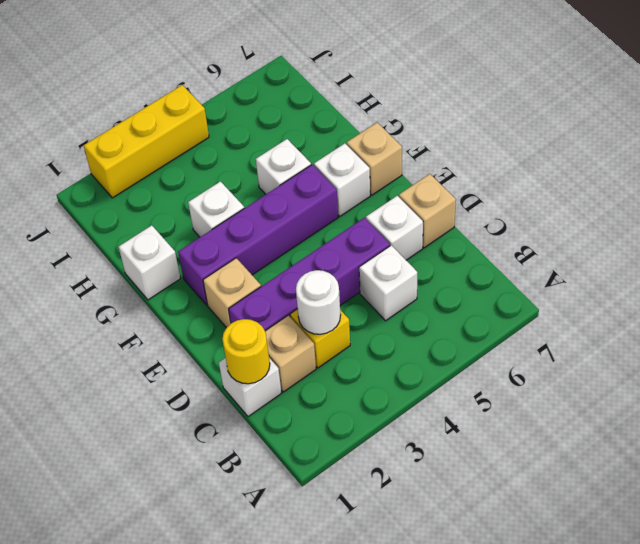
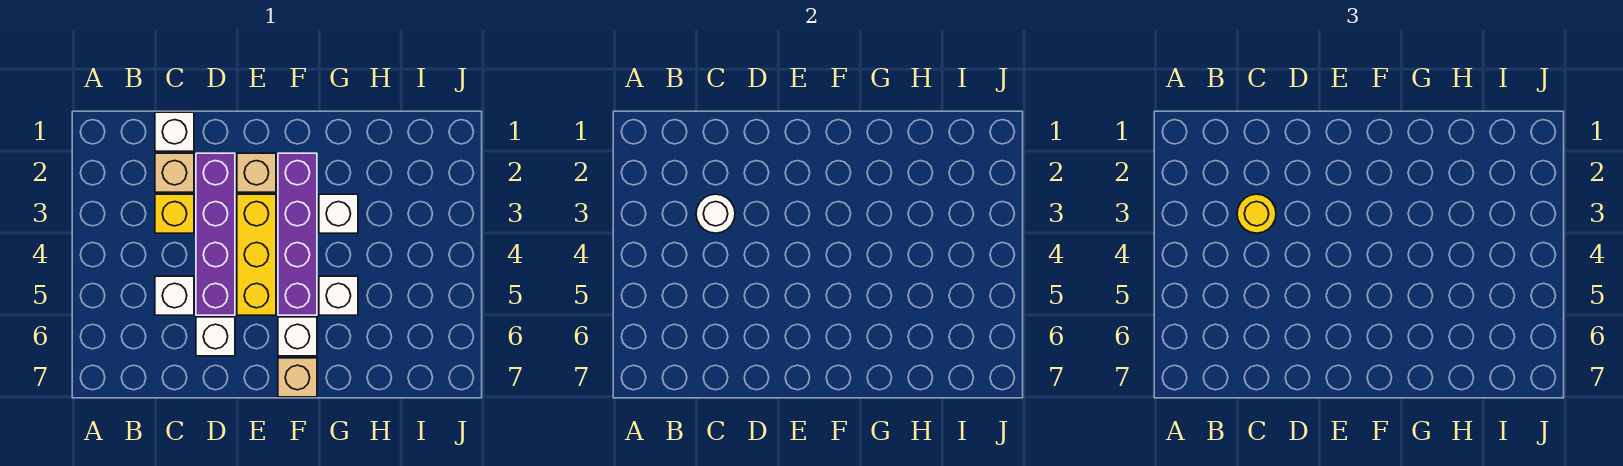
yellow round brick C1 level 2 -> yellow round brick C3 level 3
tan brick D7 level 1 -> none
white brick G1 level 1 -> none
yellow brick J2:J4 level 1 -> yellow brick E3:E5 level 1

